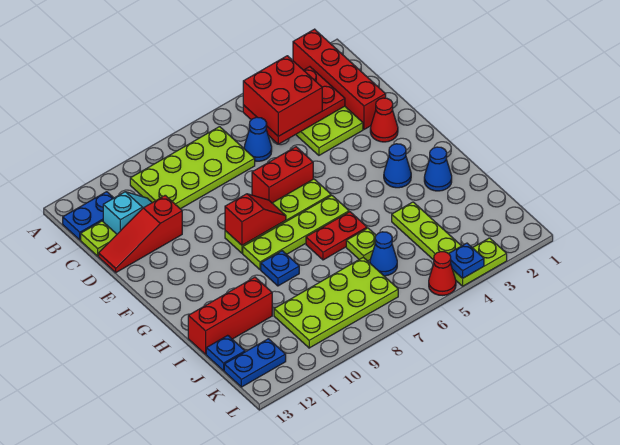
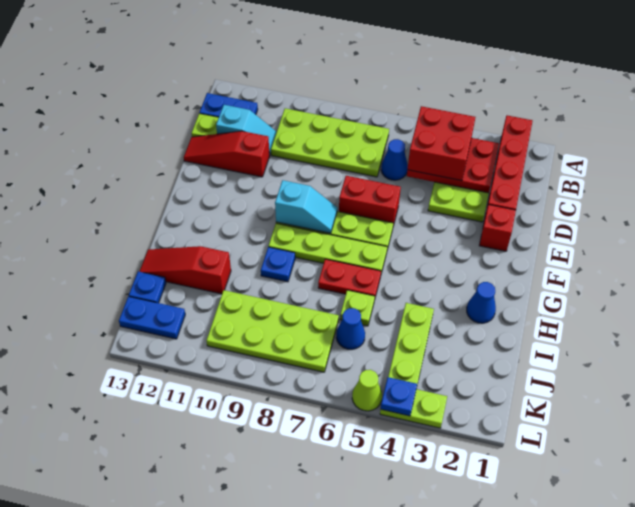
red cone E2 level 1 -> red brick E2 level 1
red slope F8:F9 level 2 top 9 -> cyan slope F8:F9 level 2 top 9
blue cone G3 level 1 -> none
red brick I11:I13 level 1 -> red slope I11:I13 level 1 top 11
red cone L5 level 1 -> lime cone L5 level 1

